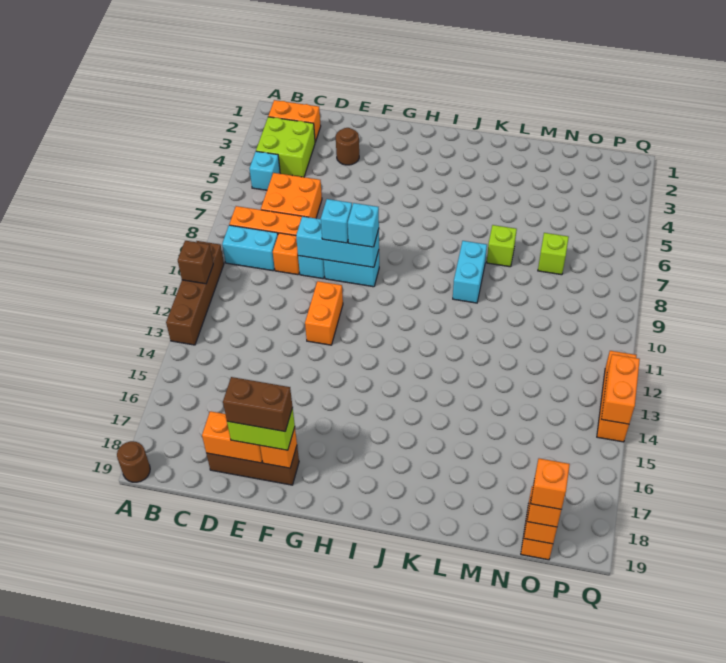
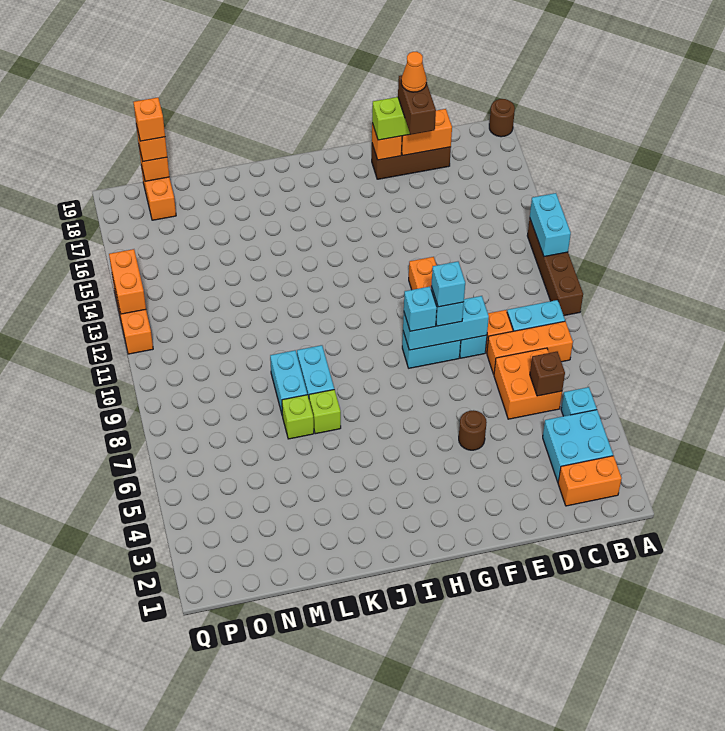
brown brick A11 level 2 -> brown brick C6 level 2
none -> cyan brick A12:A13 level 2
lime brick B3:C4 level 1 -> cyan brick B3:C4 level 1
brown round brick E3 level 1 -> brown round brick F5 level 1
brown brick E18:F18 level 4 -> brown brick E17:E18 level 4
none -> orange cone E18 level 5
none -> cyan brick F9 level 4
none -> cyan brick L8:L9 level 1
lime brick N7 level 1 -> lime brick K7 level 1

